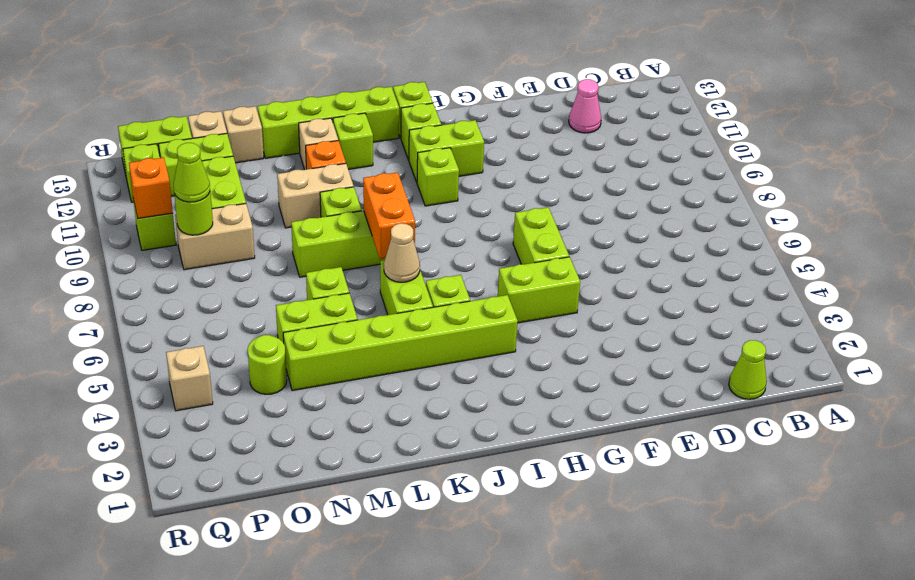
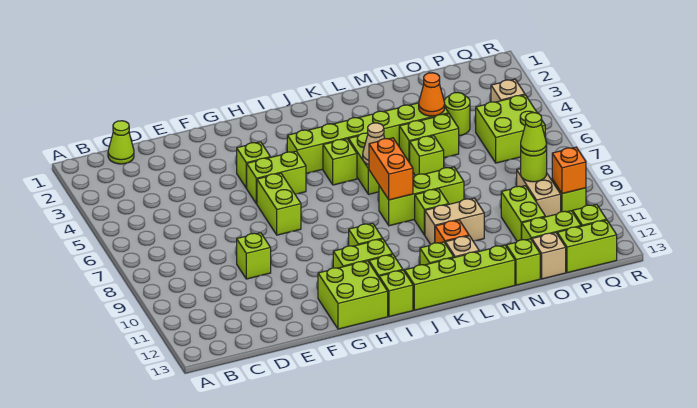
pink cone D12 level 1 -> none
none -> lime brick E9 level 1
none -> lime brick G4 level 1
none -> lime brick G12:H13 level 1
none -> orange cone N4 level 2
tan brick N13 level 1 -> lime brick N13 level 1
tan brick O9:P9 level 1 -> tan brick P9:P10 level 1
none -> lime brick P5:Q6 level 1

